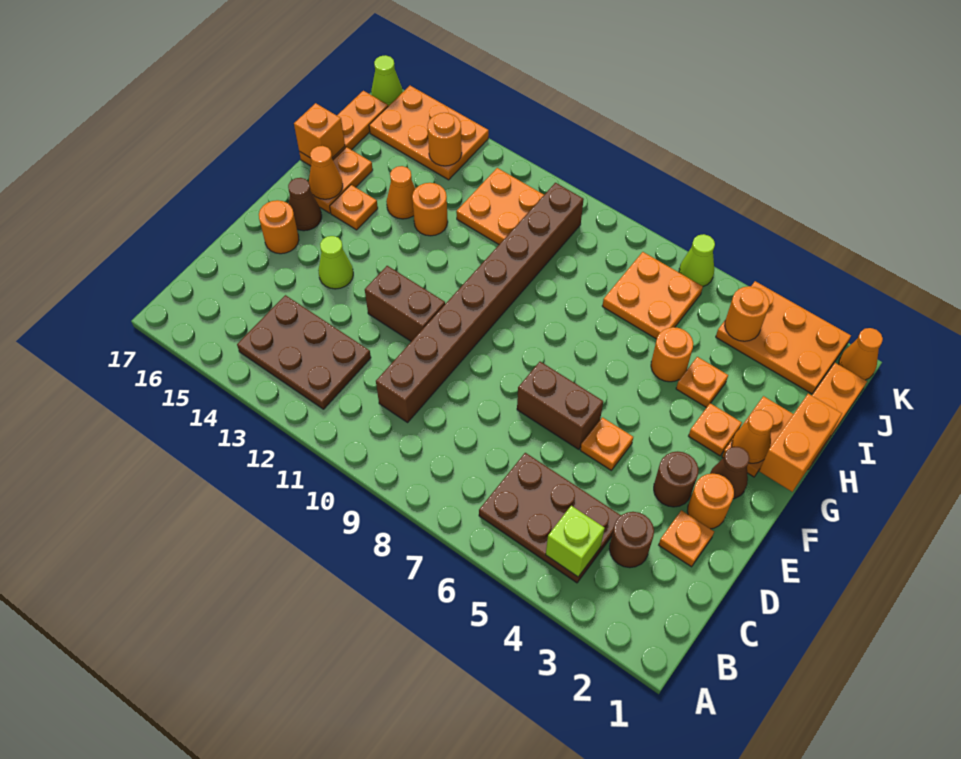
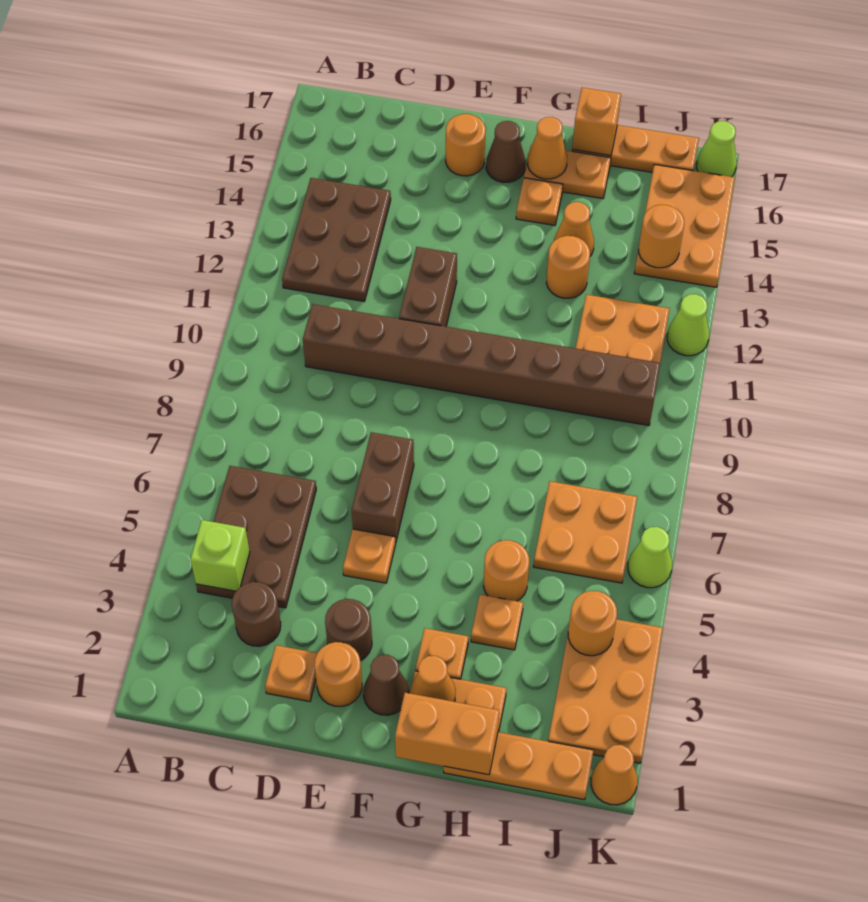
lime cone E14 level 1 -> lime cone K12 level 1

